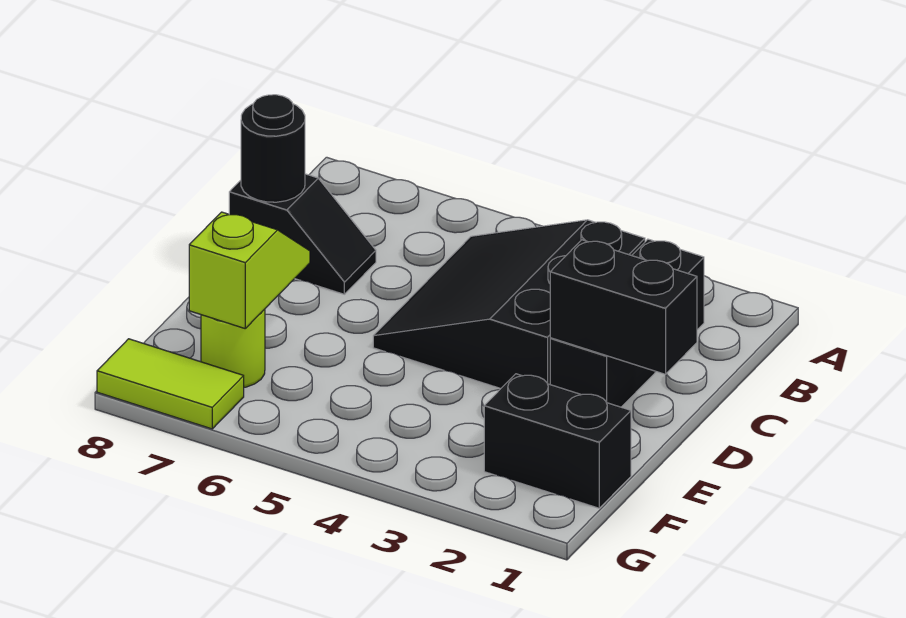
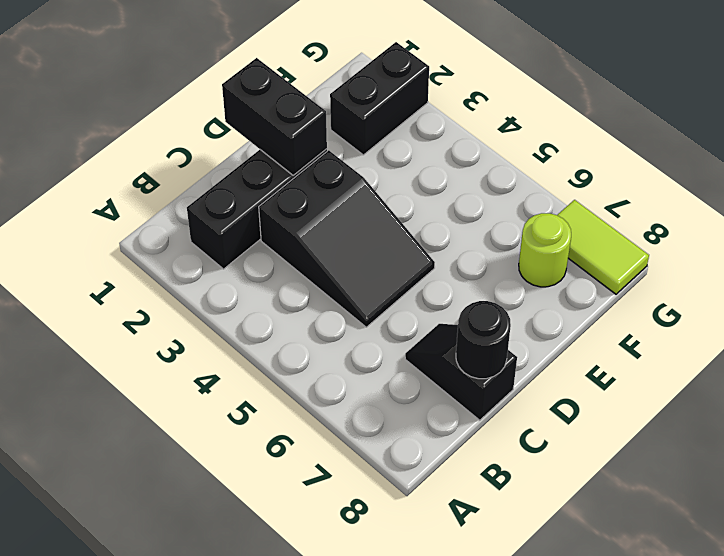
black slope B3:D5 level 1 top 3 -> black slope C3:D5 level 1 top 3
lime slope E7:F7 level 2 top F -> none
black brick F1:F2 level 1 -> black brick F2:G2 level 1

